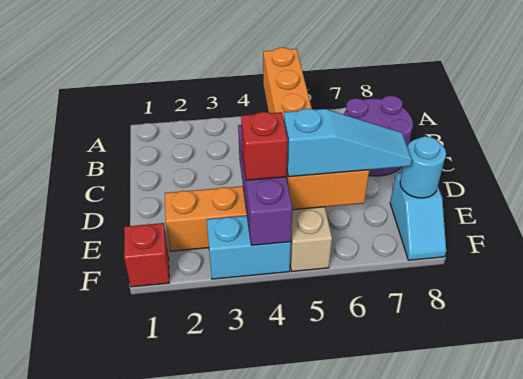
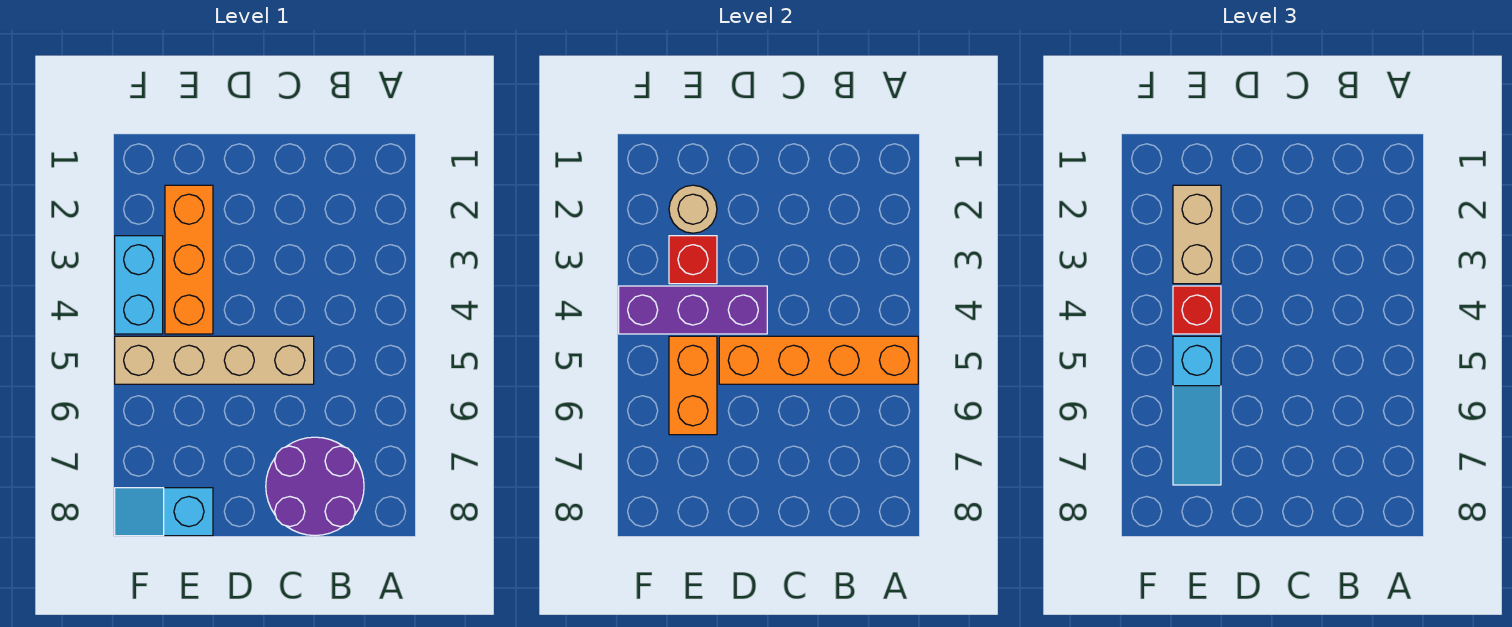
none -> tan round brick E2 level 2
none -> tan brick E2:E3 level 3
cyan round brick E8 level 2 -> none
red brick F1 level 1 -> red brick E3 level 2

